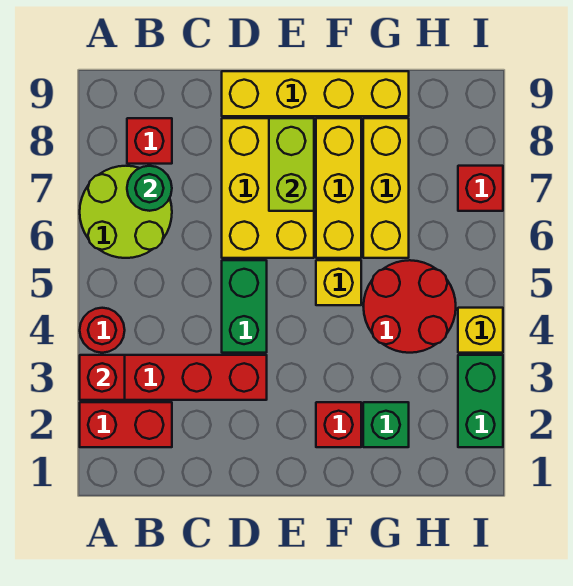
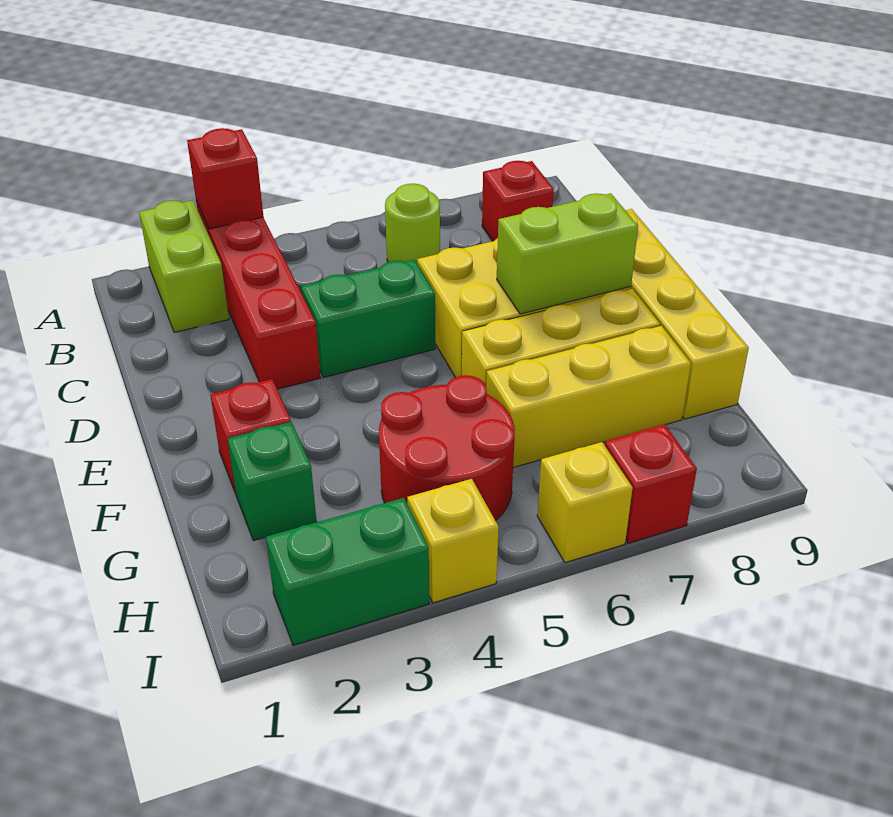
red brick A2:B2 level 1 -> lime brick A2:B2 level 1
red round brick A4 level 1 -> none
lime round brick A6:B7 level 1 -> lime round brick B6 level 1
green round brick B7 level 2 -> none
yellow brick F5 level 1 -> yellow brick I6 level 1

